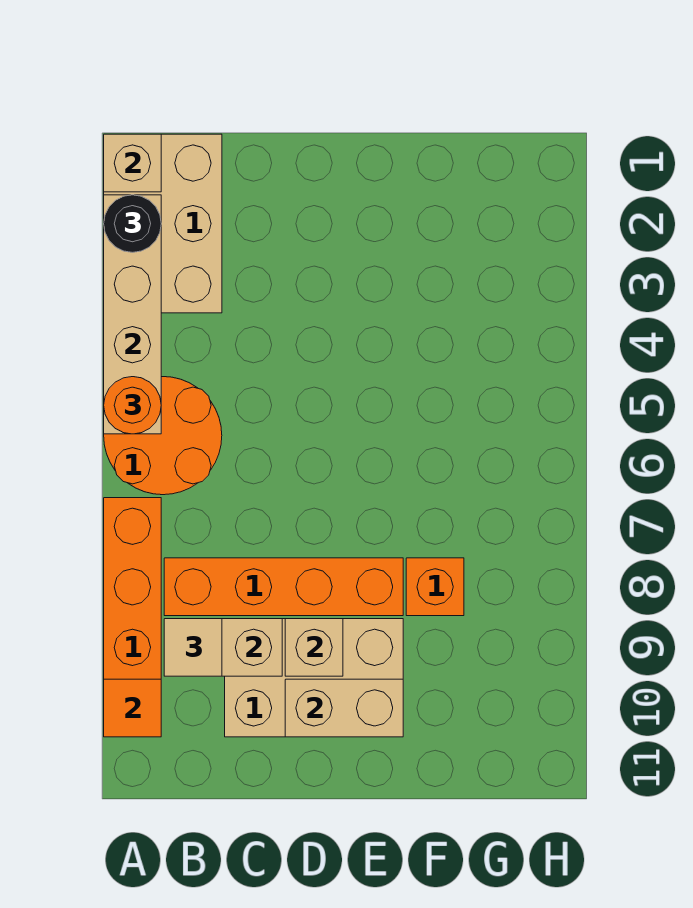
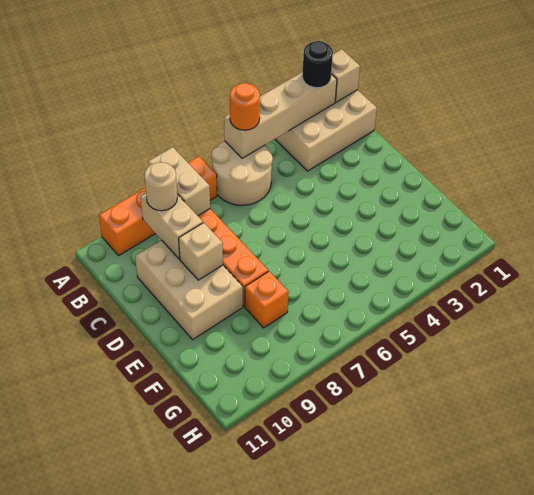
orange round brick A5:B6 level 1 -> tan round brick A5:B6 level 1
orange tile A10 level 2 -> none
tan tile B9 level 3 -> tan round brick B9 level 3
tan brick D10:E10 level 2 -> tan brick A8:B8 level 2

